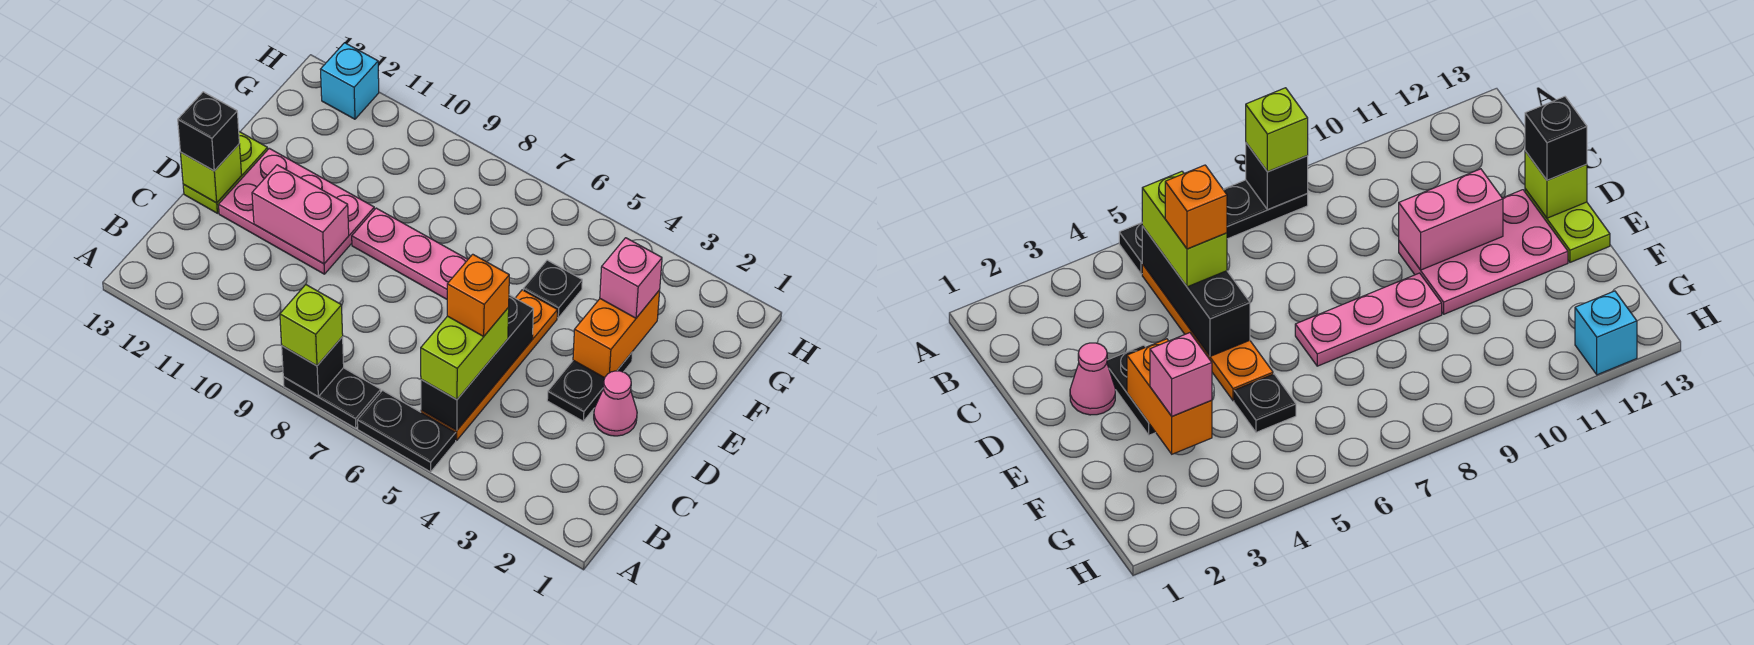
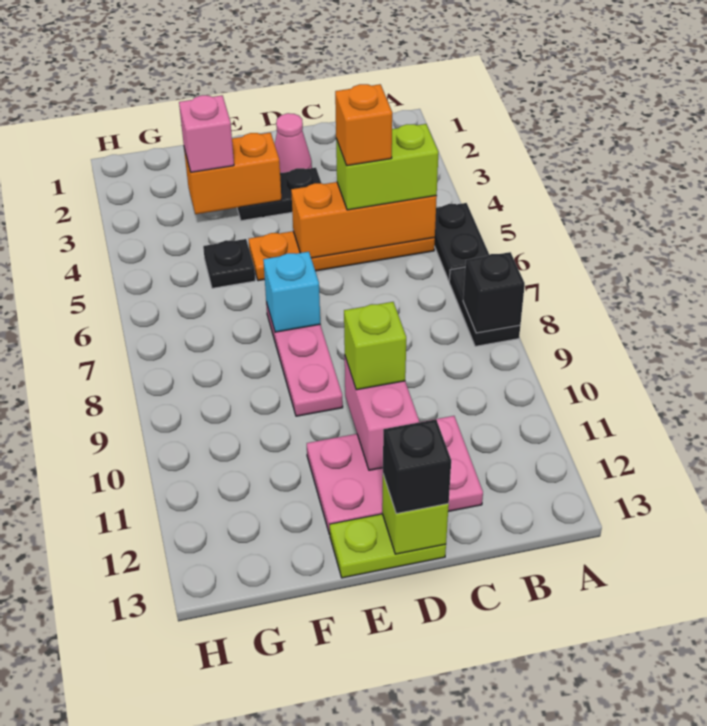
lime brick A8 level 3 -> lime brick D10 level 3
black brick B5:D5 level 2 -> orange brick B5:D5 level 2
pink plate D10:E12 level 1 -> pink plate C11:E12 level 1
cyan brick H12 level 1 -> cyan brick E7 level 2

